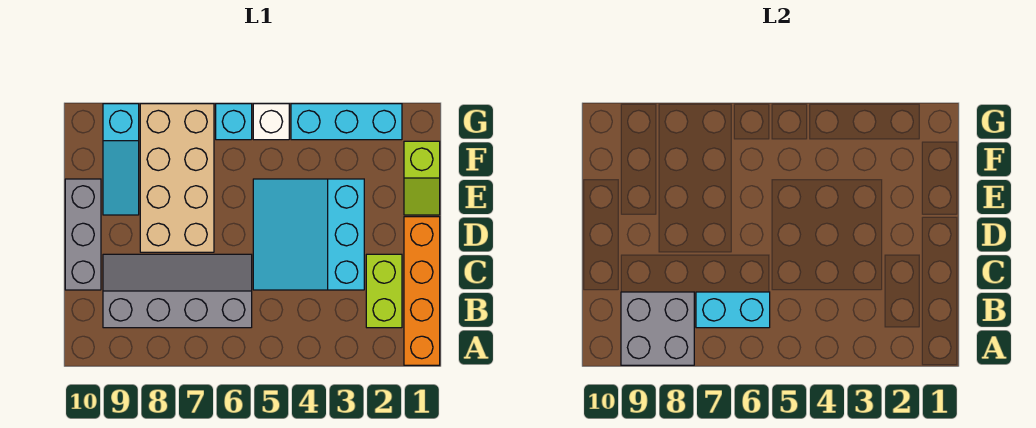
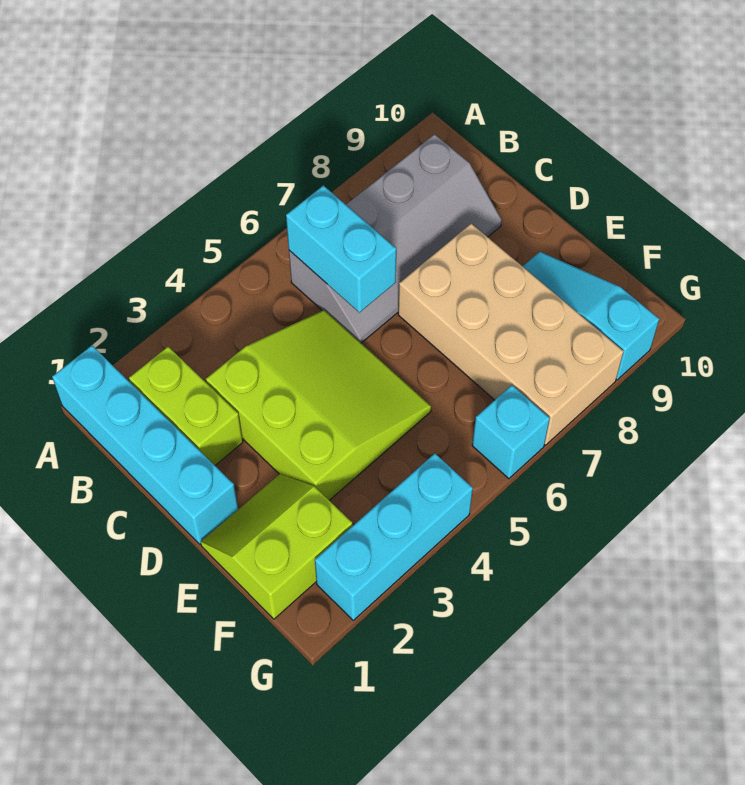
orange brick A1:D1 level 1 -> cyan brick A1:D1 level 1
grey brick A8:B9 level 2 -> none
cyan brick B6:B7 level 2 -> cyan brick B6:C6 level 2
cyan slope C3:E5 level 1 top 3 -> lime slope C3:E5 level 1 top 3
grey brick C10:E10 level 1 -> none
lime slope E1:F1 level 1 top F -> lime slope E1:F2 level 1 top F
white brick G5 level 1 -> none

